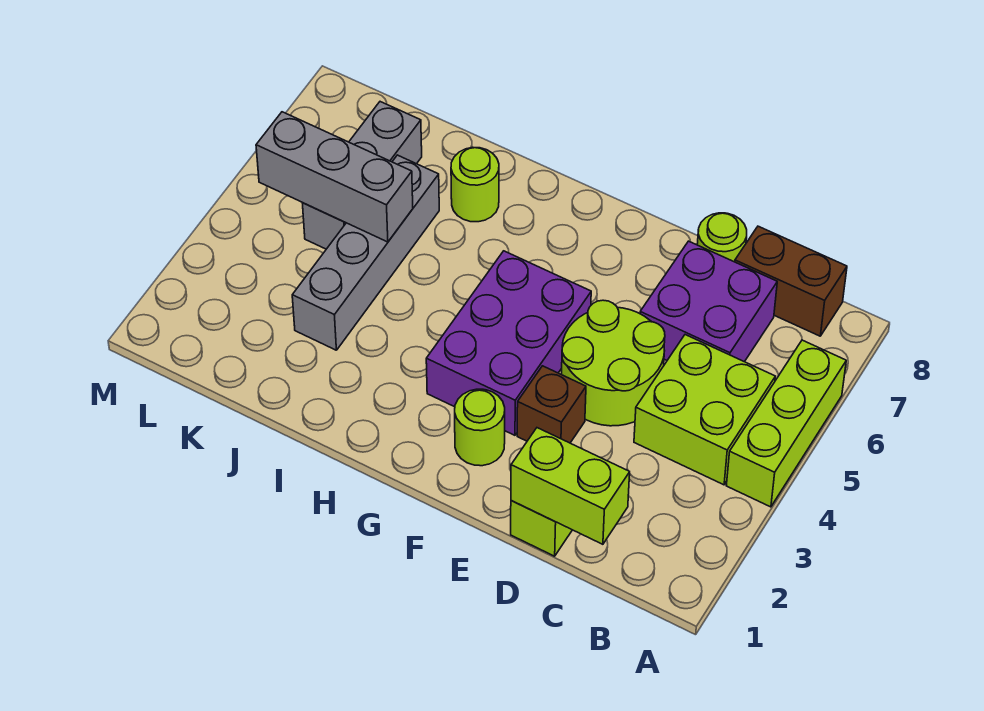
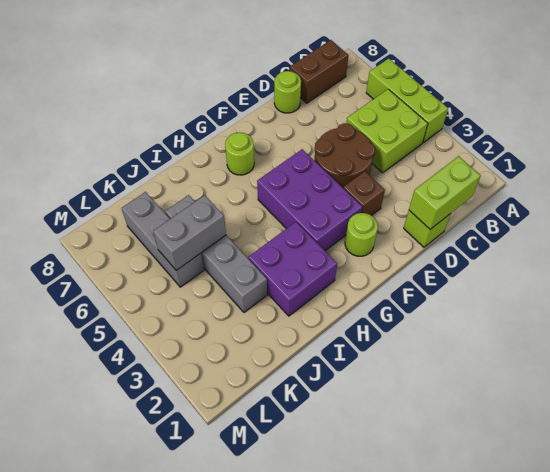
purple brick C6:D7 level 1 -> purple brick H2:I3 level 1
lime round brick D4:E5 level 1 -> brown round brick D4:E5 level 1
lime round brick I7 level 1 -> lime round brick G7 level 1
grey brick J5:L5 level 2 -> grey brick J5:K5 level 2

